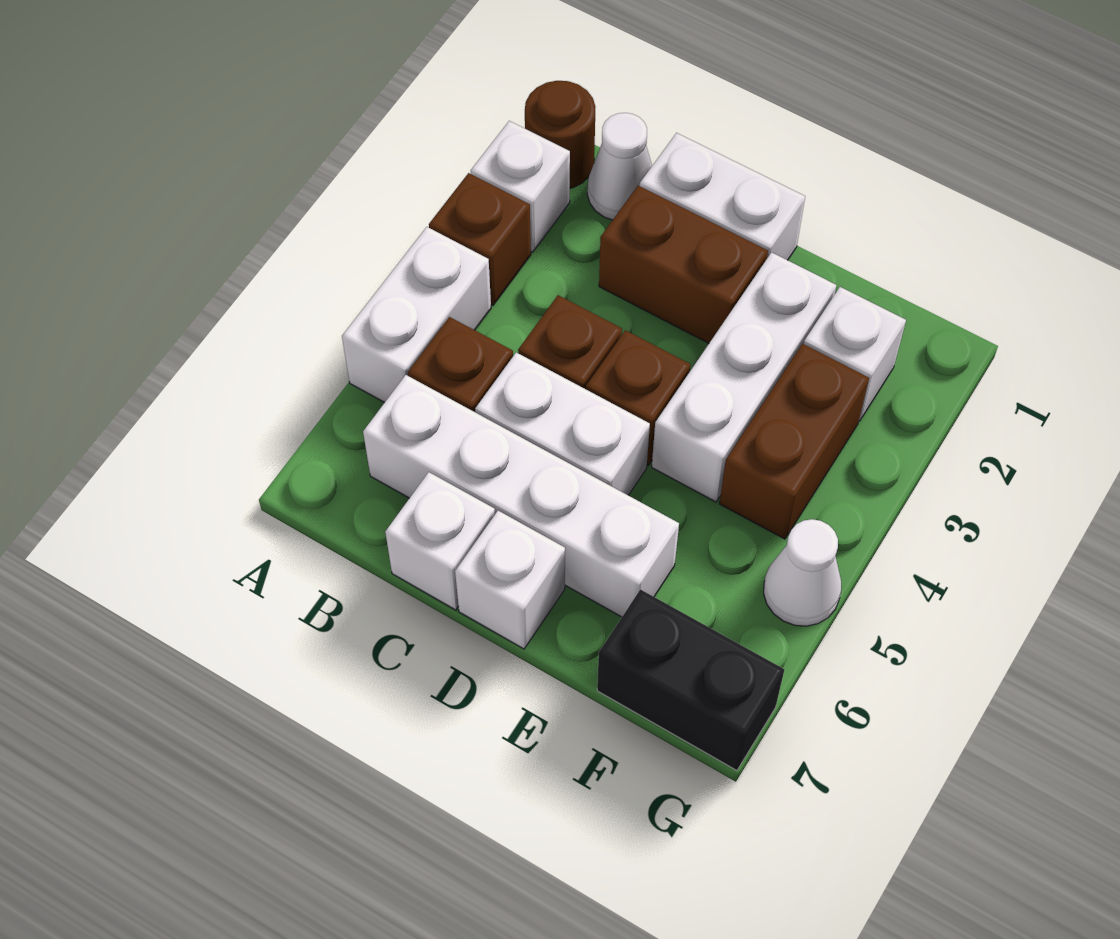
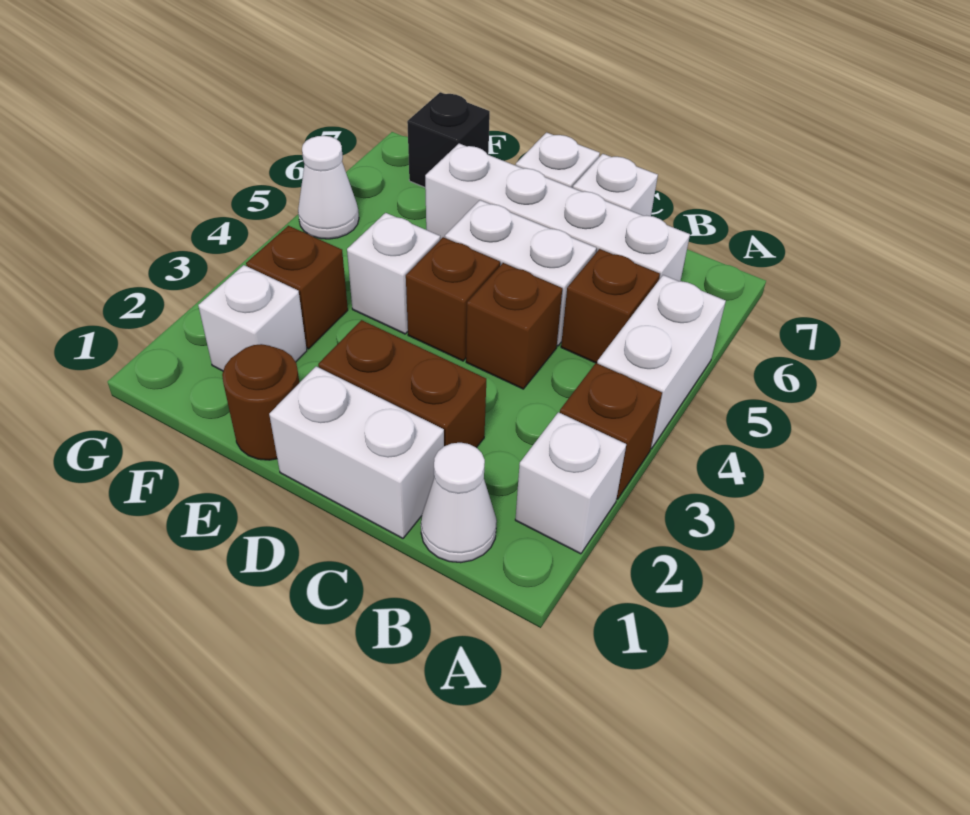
brown round brick A1 level 1 -> brown round brick E1 level 1
white brick E2:E4 level 1 -> white brick E4 level 1
brown brick F3:F4 level 1 -> brown brick F3 level 1
black brick F7:G7 level 1 -> black brick F7 level 1

